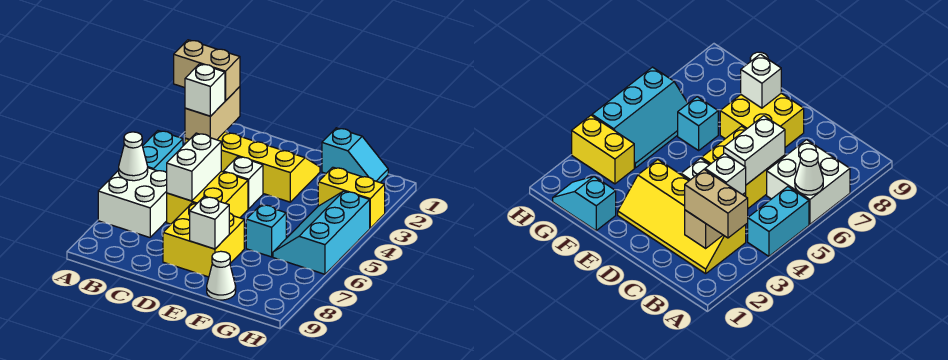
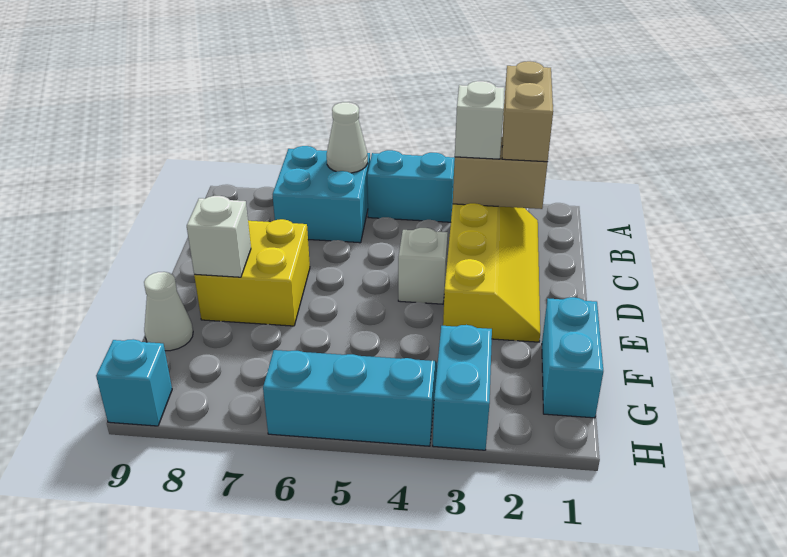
white brick A6:B7 level 1 -> cyan brick A6:B7 level 1
yellow brick C5:D6 level 1 -> none
white brick C5:C6 level 2 -> none
cyan slope F1:G1 level 1 top F -> cyan brick F1:G1 level 1
cyan brick F6 level 1 -> cyan brick H9 level 1
yellow brick G3:H3 level 1 -> cyan brick G3:H3 level 1

